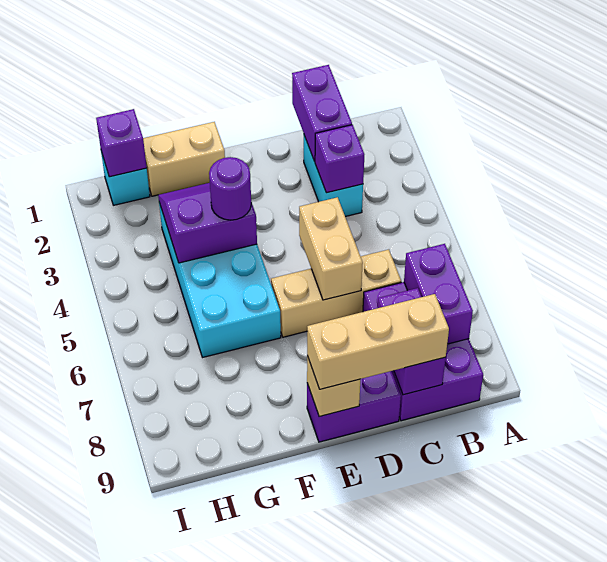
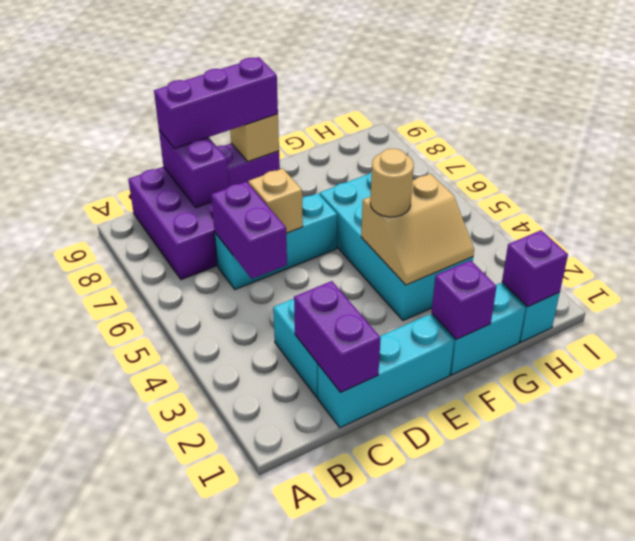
purple brick B7:B8 level 2 -> purple brick C5:C6 level 2
none -> cyan brick C1:E1 level 1
purple brick C3 level 2 -> purple brick F1 level 2
tan brick C6:E6 level 1 -> cyan brick C6:E6 level 1
tan brick C9:E9 level 3 -> purple brick C9:E9 level 3
tan brick D5:D6 level 2 -> tan brick D6 level 2
tan brick F1:G1 level 1 -> cyan brick F1:G1 level 1
purple slope F3:G4 level 2 top 4 -> tan slope F3:G4 level 2 top 4
purple round brick F4 level 3 -> tan round brick F4 level 3

